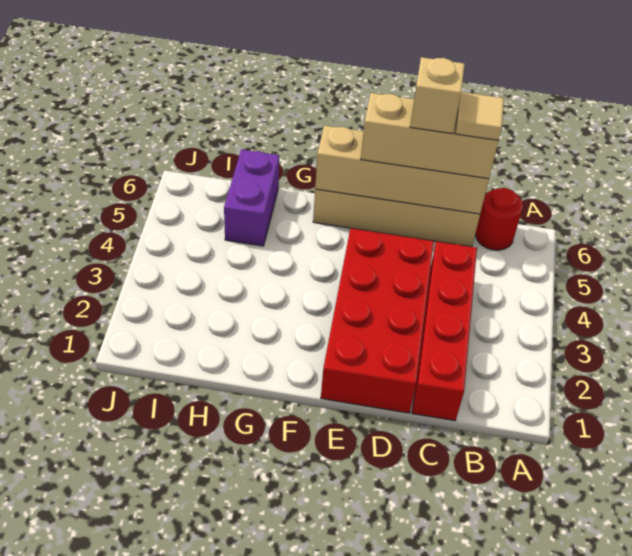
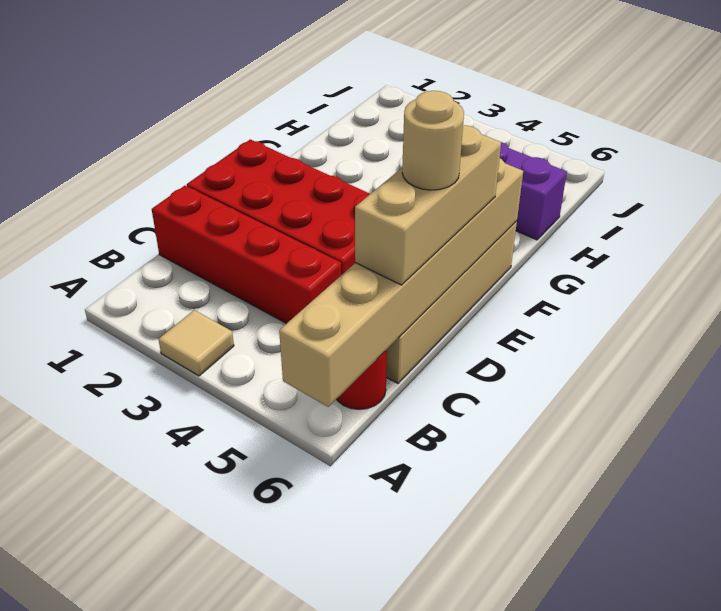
tan brick C6:F6 level 2 -> tan brick A6:F6 level 2
tan tile C6 level 4 -> tan tile A3 level 1
tan brick D6 level 4 -> tan round brick D6 level 4

